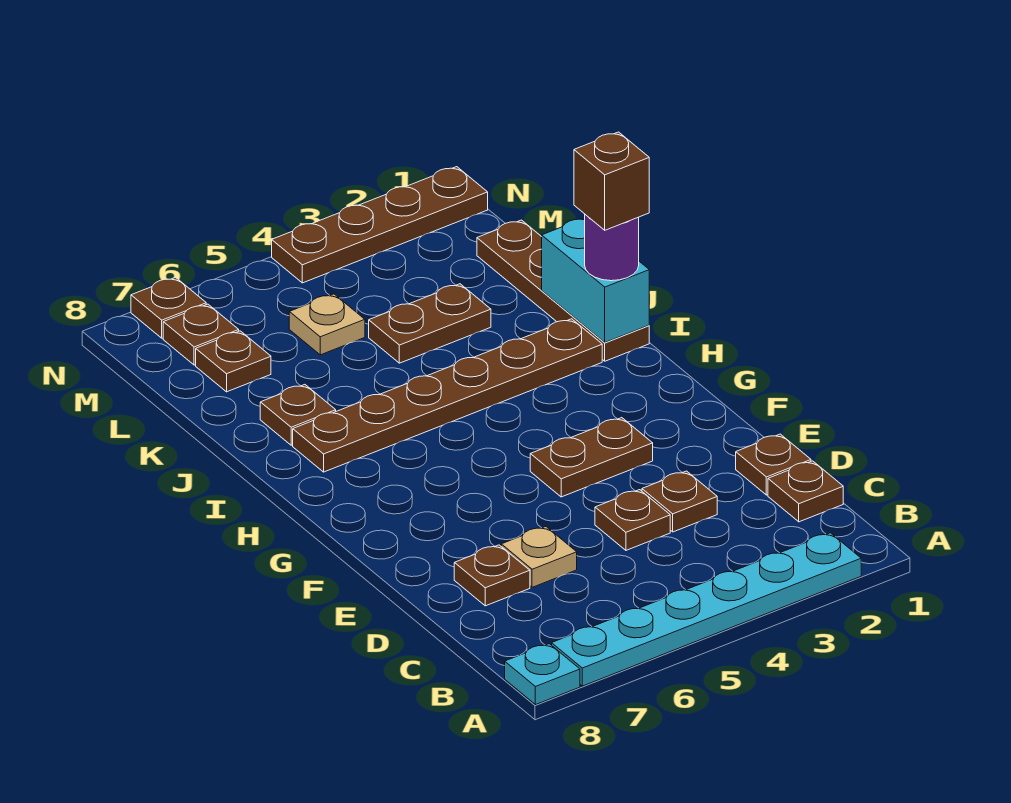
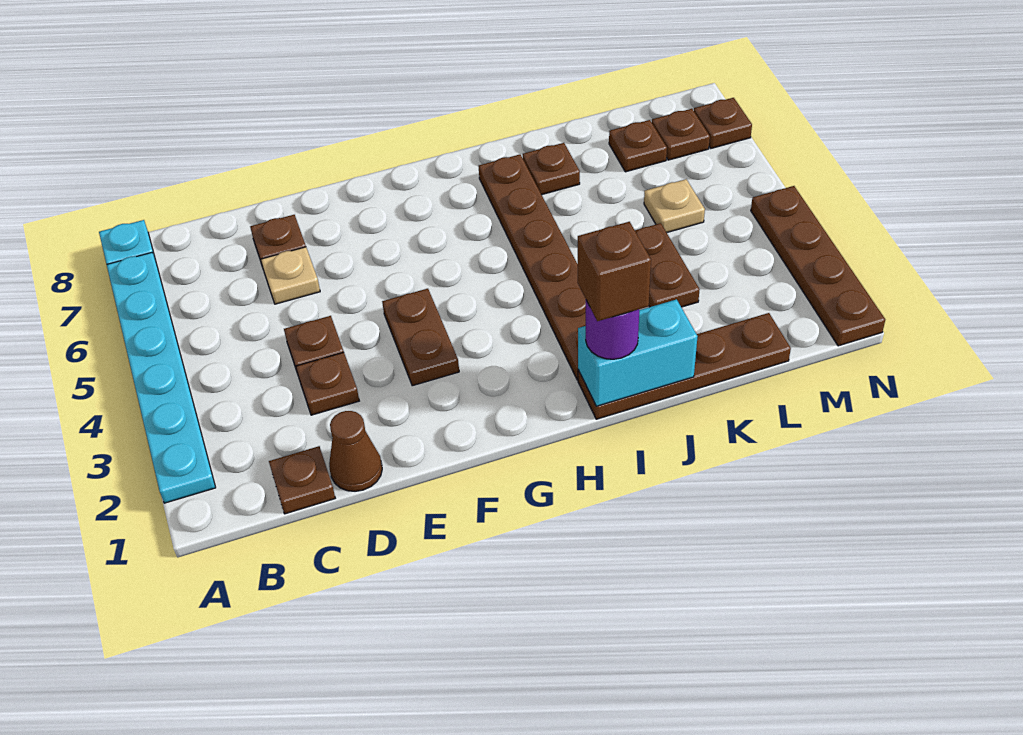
brown plate D1 level 1 -> brown cone D1 level 1

